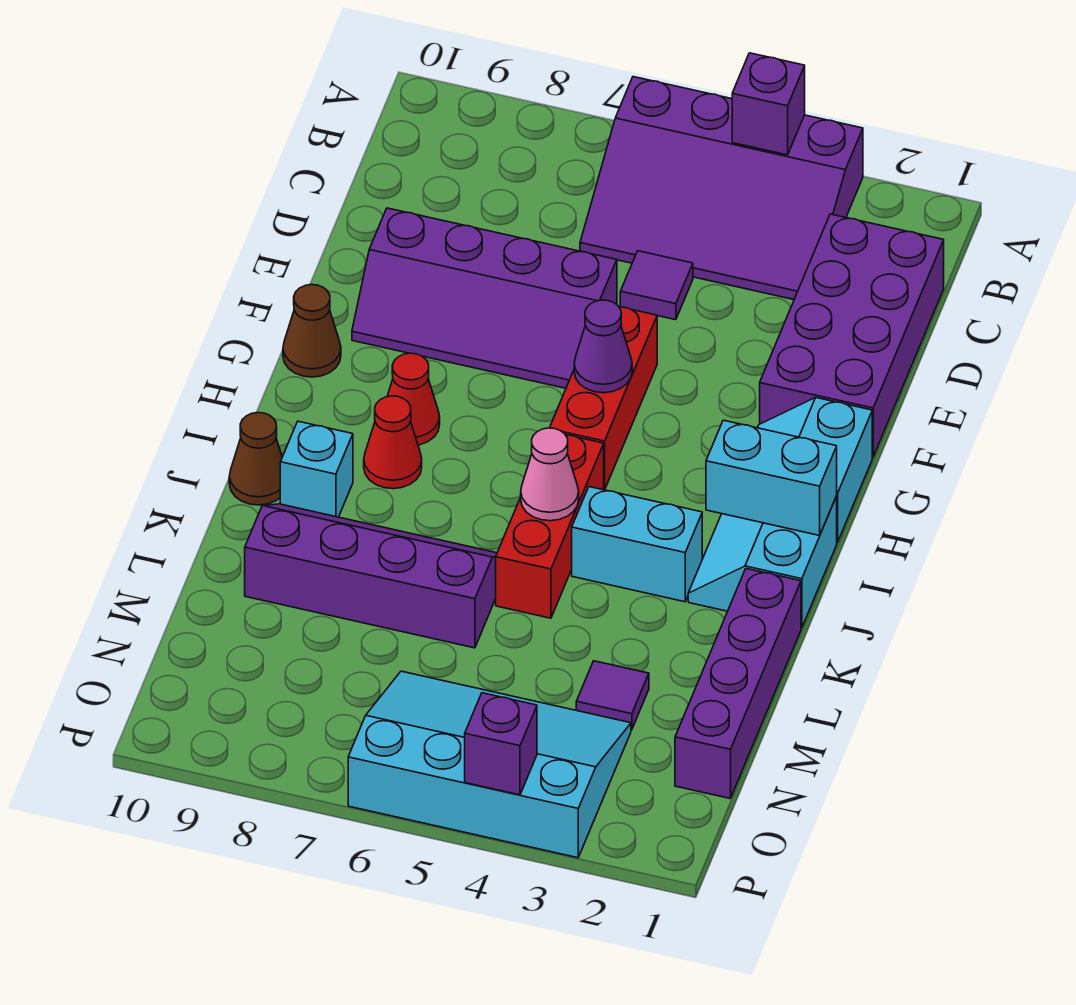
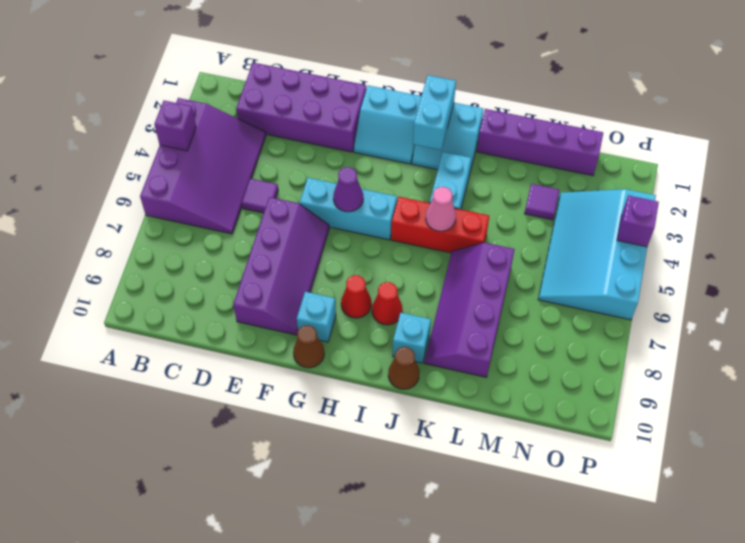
red brick F5:H5 level 1 -> cyan brick F5:H5 level 1
none -> cyan brick G9 level 1

